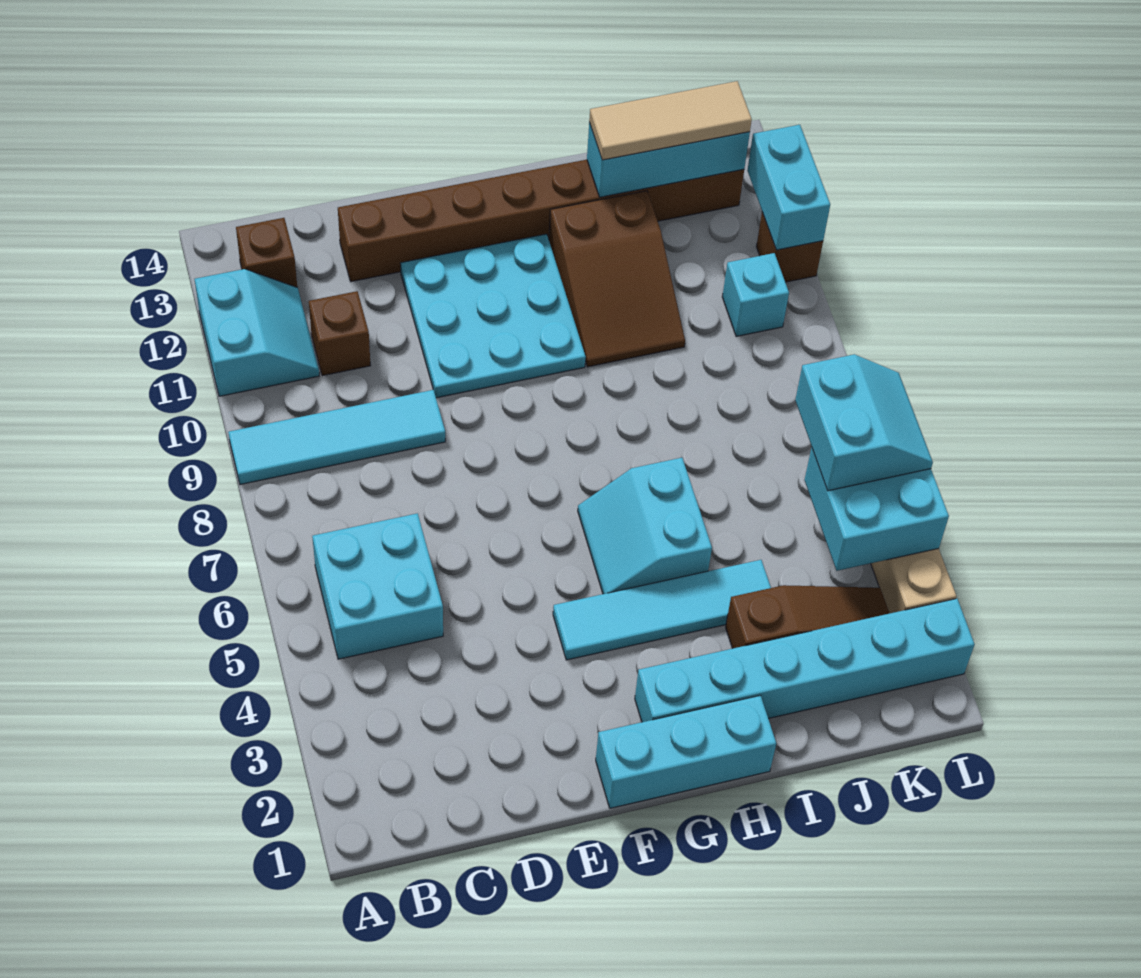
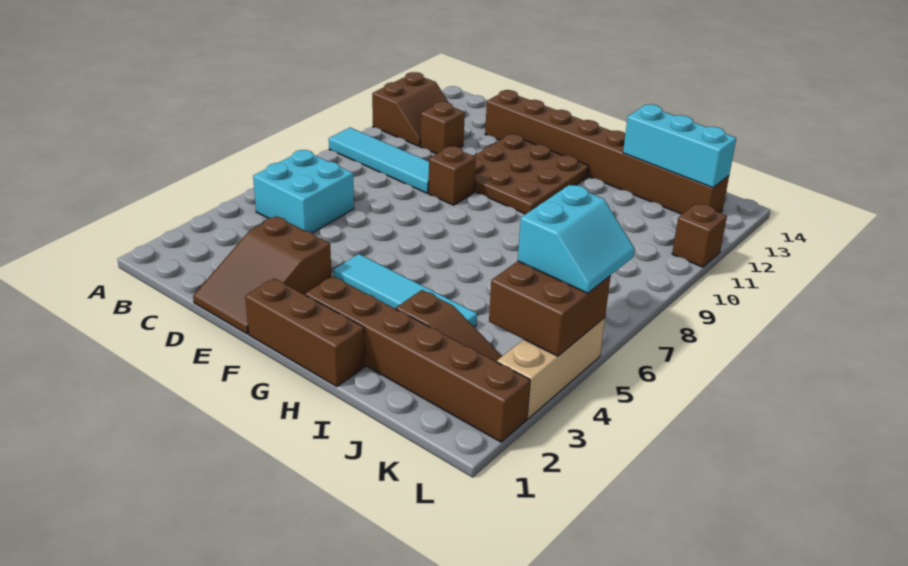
cyan slope A11:B12 level 1 top A -> brown slope A11:B12 level 1 top A
brown brick B13 level 1 -> brown brick E9 level 1
cyan plate E10:G12 level 1 -> brown plate E10:G12 level 1
cyan brick F1:H1 level 1 -> brown brick F1:H1 level 1
cyan brick G2:L2 level 1 -> brown brick G2:L2 level 1
cyan slope G5:H6 level 1 top H -> none
brown slope H10:I12 level 1 top 12 -> brown slope D1:E3 level 1 top 3
tan tile I13:K13 level 3 -> none
cyan brick K4:L5 level 2 -> brown brick K4:L5 level 2
cyan brick K10 level 1 -> none
cyan brick L11:L12 level 2 -> none

